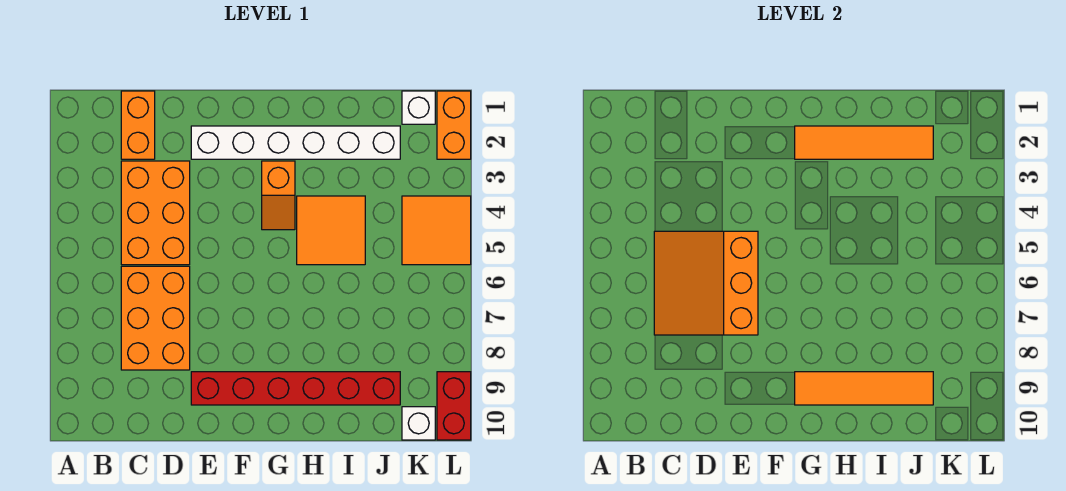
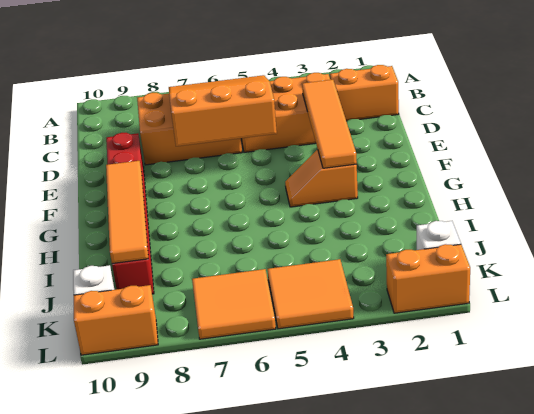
white brick E2:J2 level 1 -> none
orange tile G2:J2 level 2 -> orange tile D3:G3 level 2
orange tile H4:I5 level 1 -> orange tile K6:L7 level 1
red brick L9:L10 level 1 -> orange brick L9:L10 level 1

